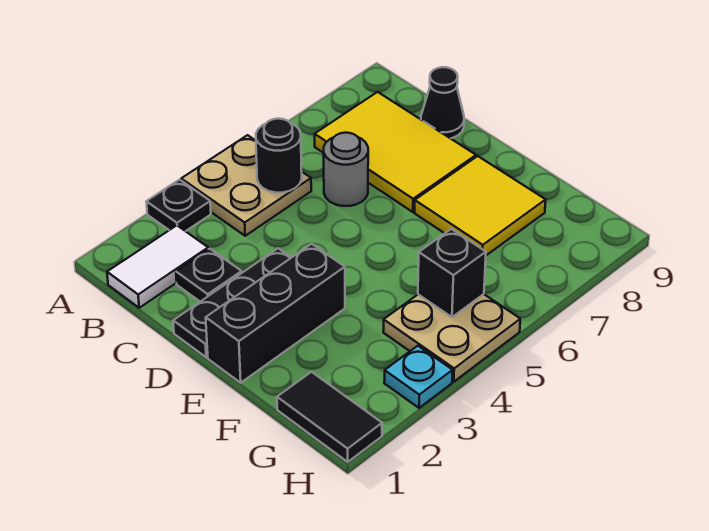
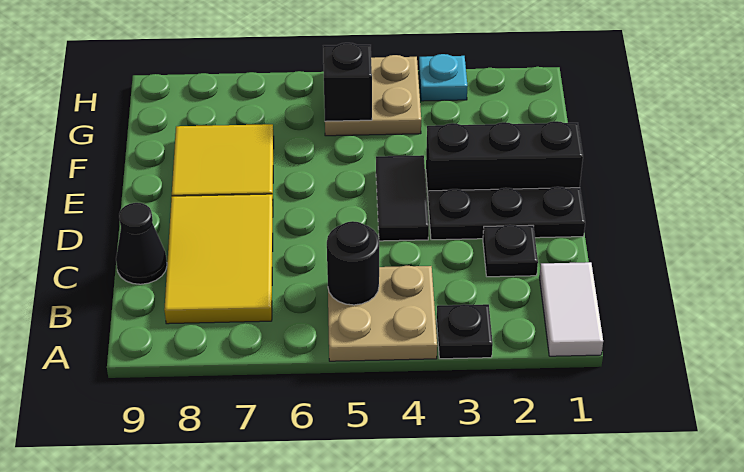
white tile B1:B2 level 1 -> white tile A1:B1 level 1
grey round brick C6 level 1 -> none
black tile G1:H1 level 1 -> black tile D4:E4 level 1

